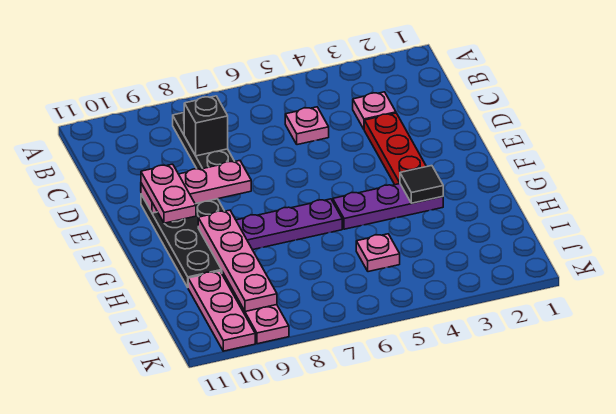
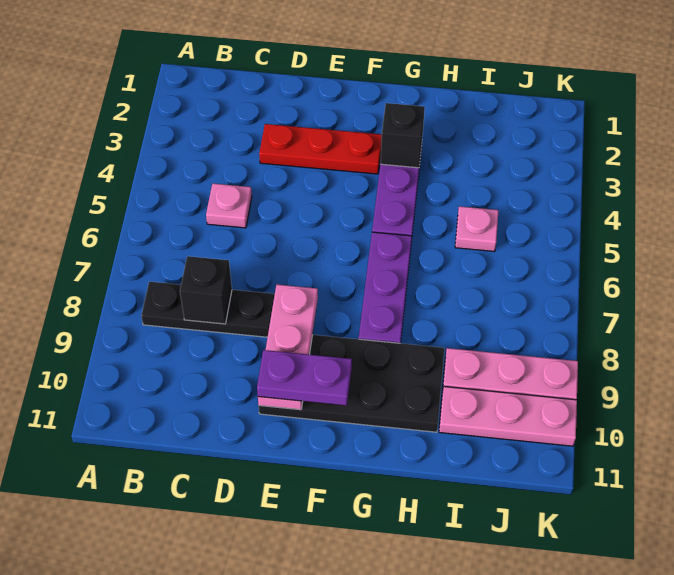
pink plate C3 level 1 -> none
pink plate E10:F10 level 3 -> purple plate E10:F10 level 3
black tile G3 level 2 -> black brick G3 level 2
pink plate G9:J9 level 2 -> none

